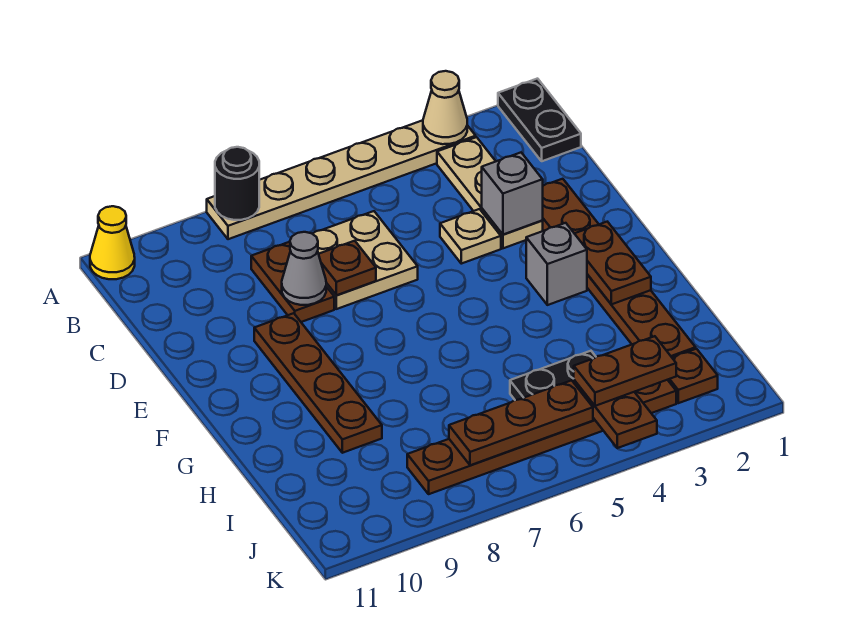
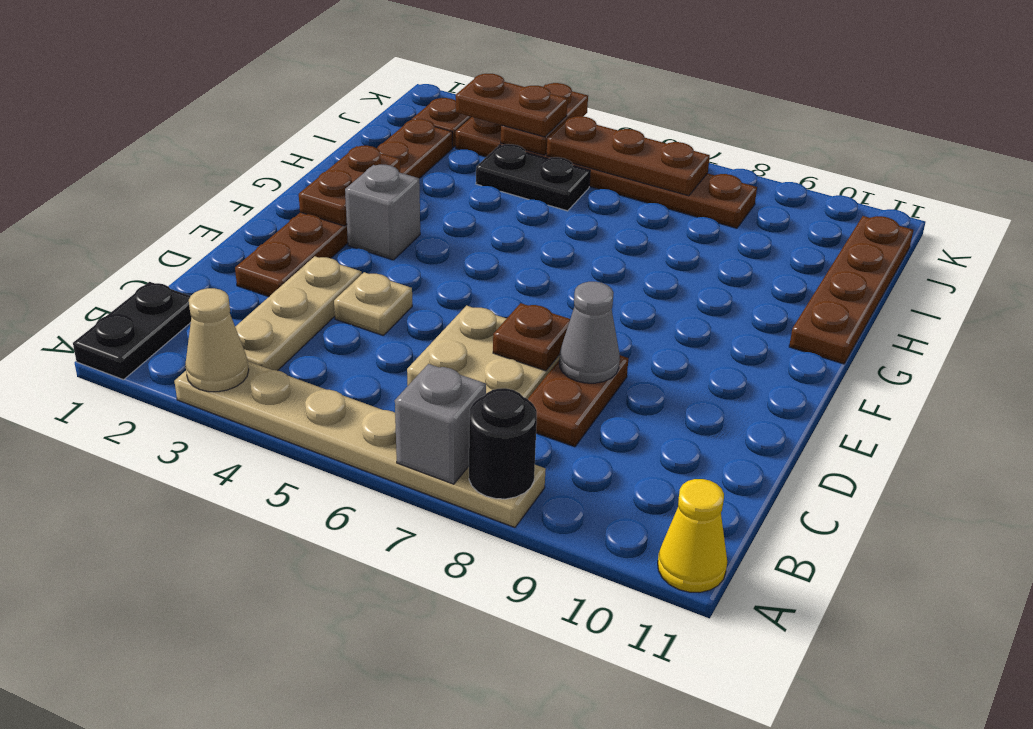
grey brick D3 level 2 -> grey brick A7 level 2
brown plate E9:H9 level 1 -> brown plate G11:J11 level 1

